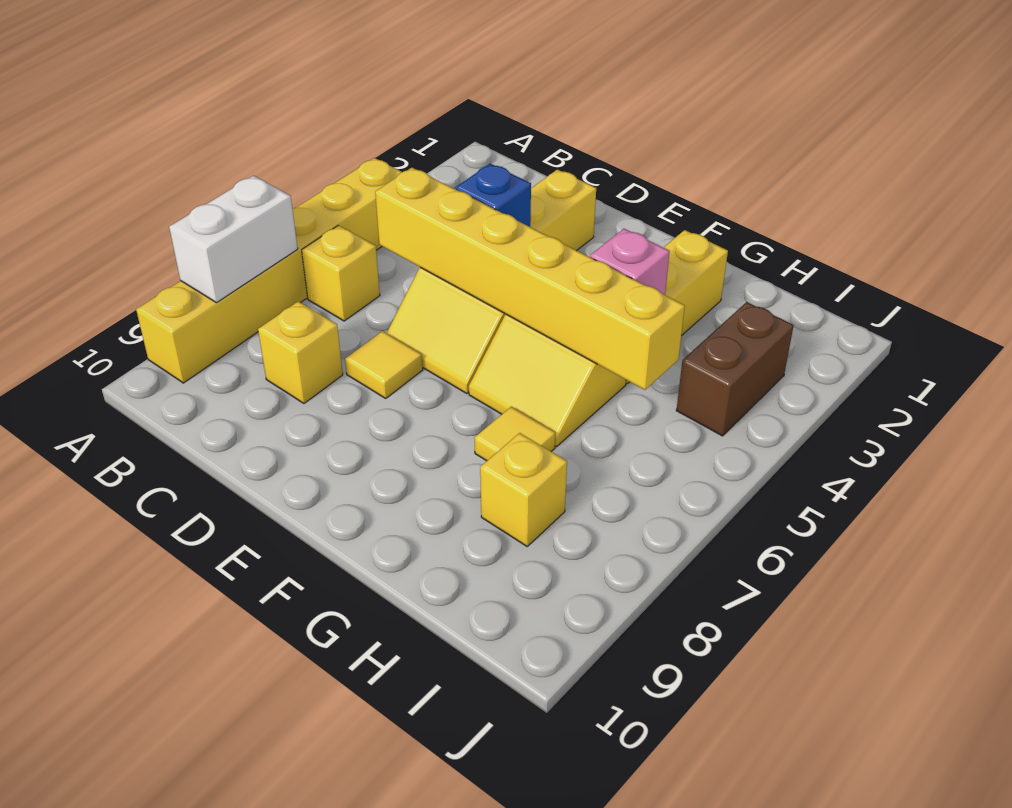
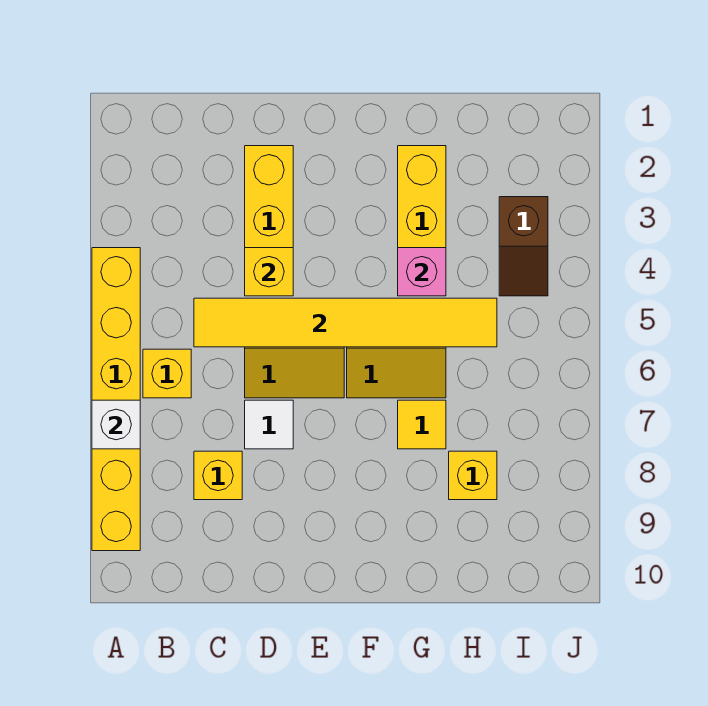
white brick A7:A8 level 2 -> white brick A7 level 2
yellow brick C5:H5 level 2 -> yellow tile C5:H5 level 2
blue brick D4 level 2 -> yellow brick D4 level 2
yellow tile D7 level 1 -> white tile D7 level 1
brown brick I3:I4 level 1 -> brown slope I3:I4 level 1 top 3

